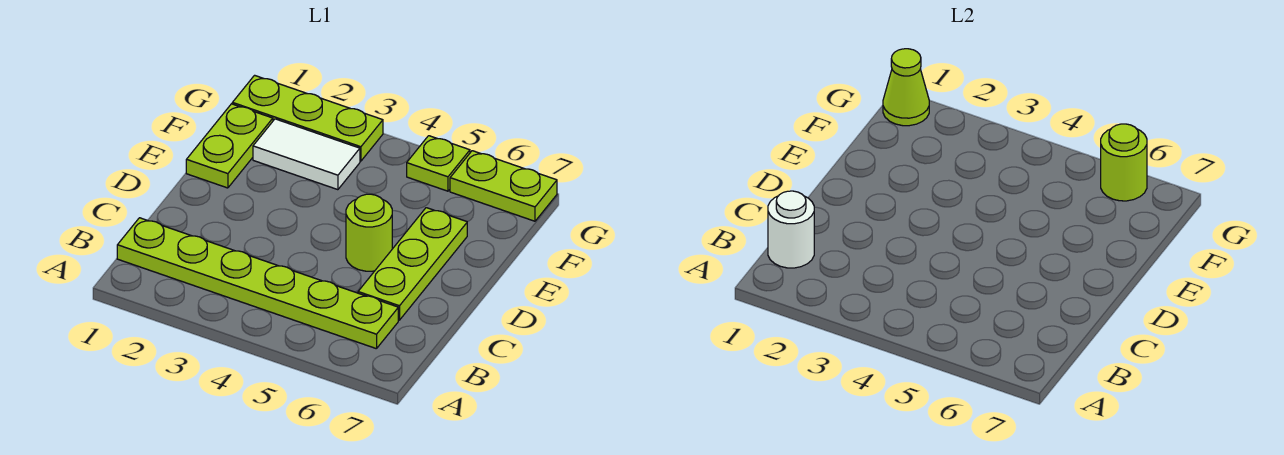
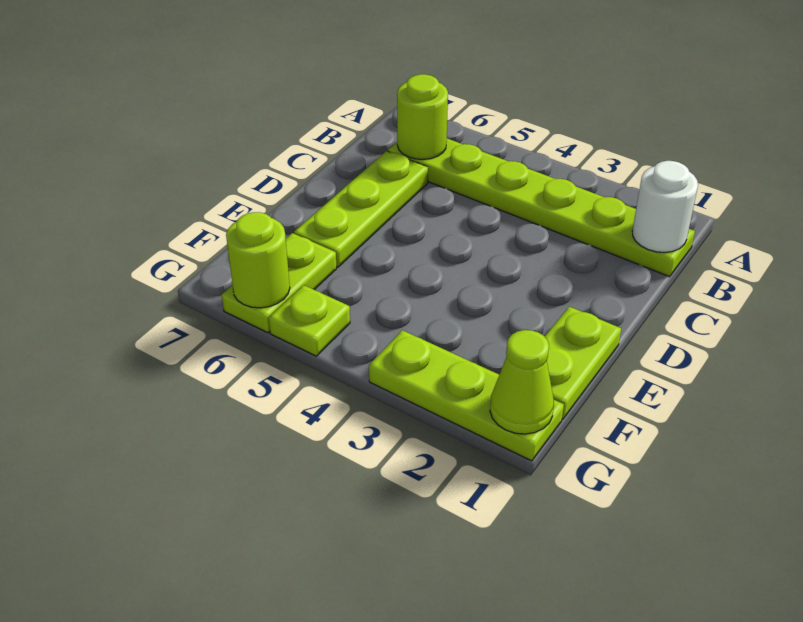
lime round brick D5 level 1 -> lime round brick B6 level 2
white tile F2:F3 level 1 -> none
lime plate G6:G7 level 1 -> lime plate F6:G6 level 1

